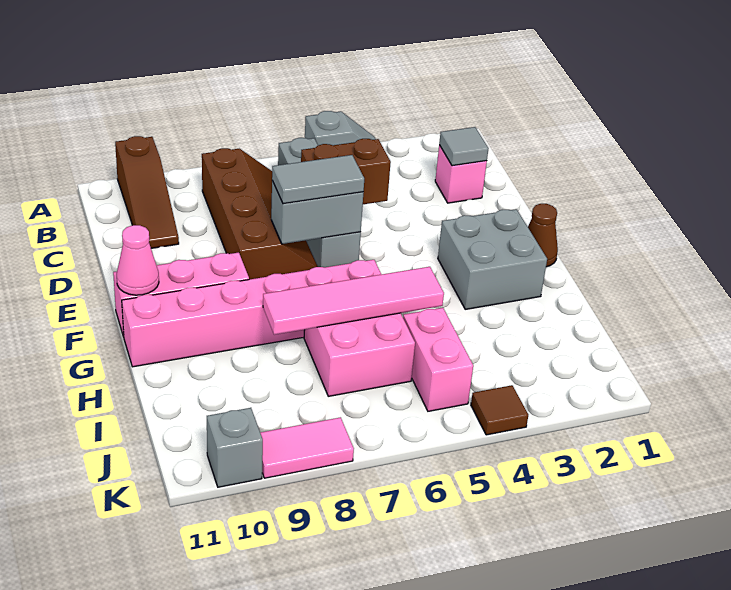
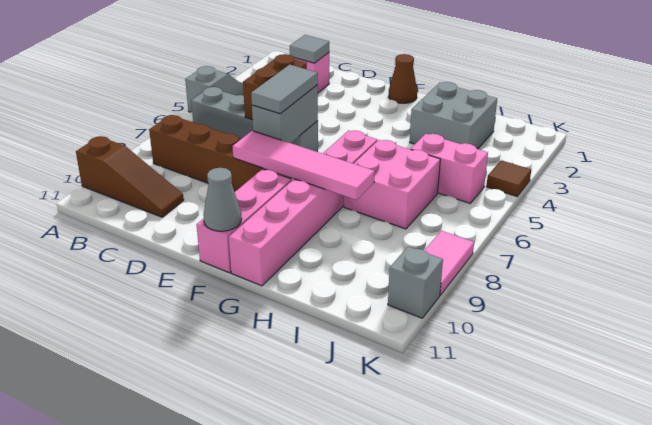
grey brick F2:G3 level 1 -> grey brick H2:I3 level 1
pink cone F11 level 2 -> grey cone F11 level 2
pink tile H5:H8 level 2 -> pink tile E8:H8 level 2

